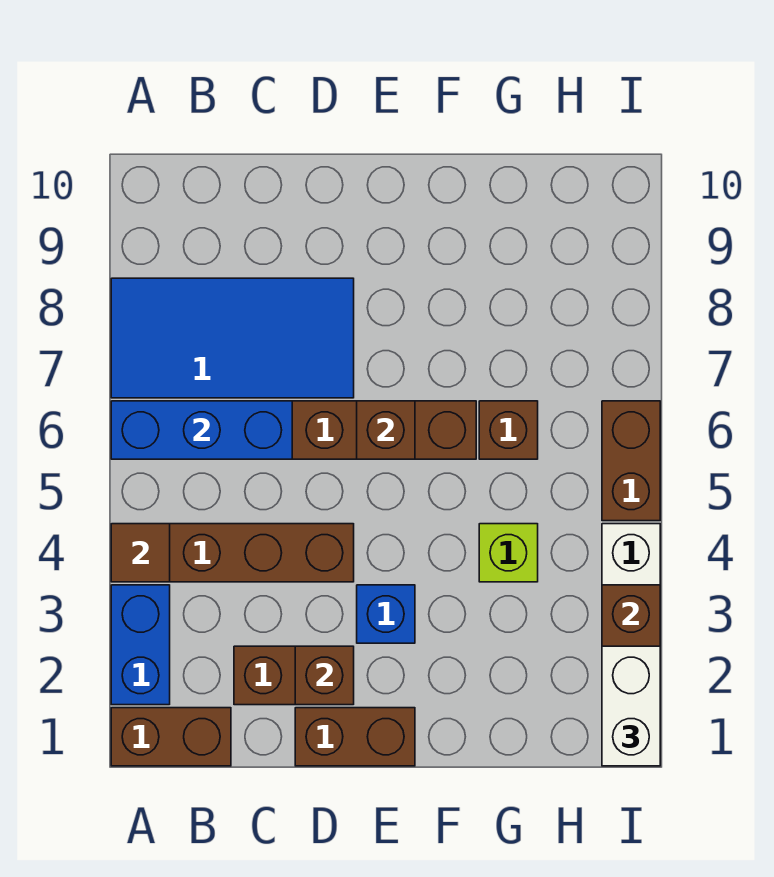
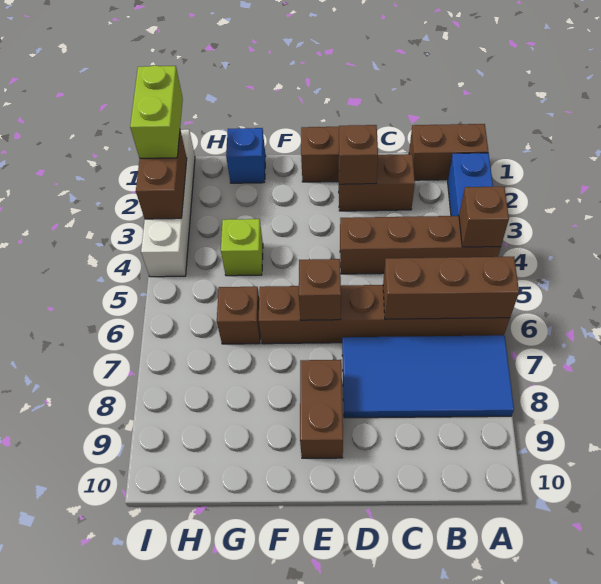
brown tile A4 level 2 -> brown brick A4 level 2
blue brick A6:C6 level 2 -> brown brick A6:C6 level 2
blue brick E3 level 1 -> blue brick G1 level 1
white brick I1:I2 level 3 -> lime brick I1:I2 level 3
brown brick I5:I6 level 1 -> brown brick E8:E9 level 1

